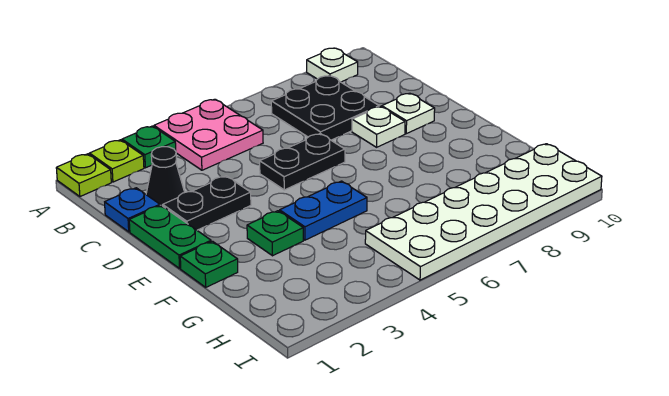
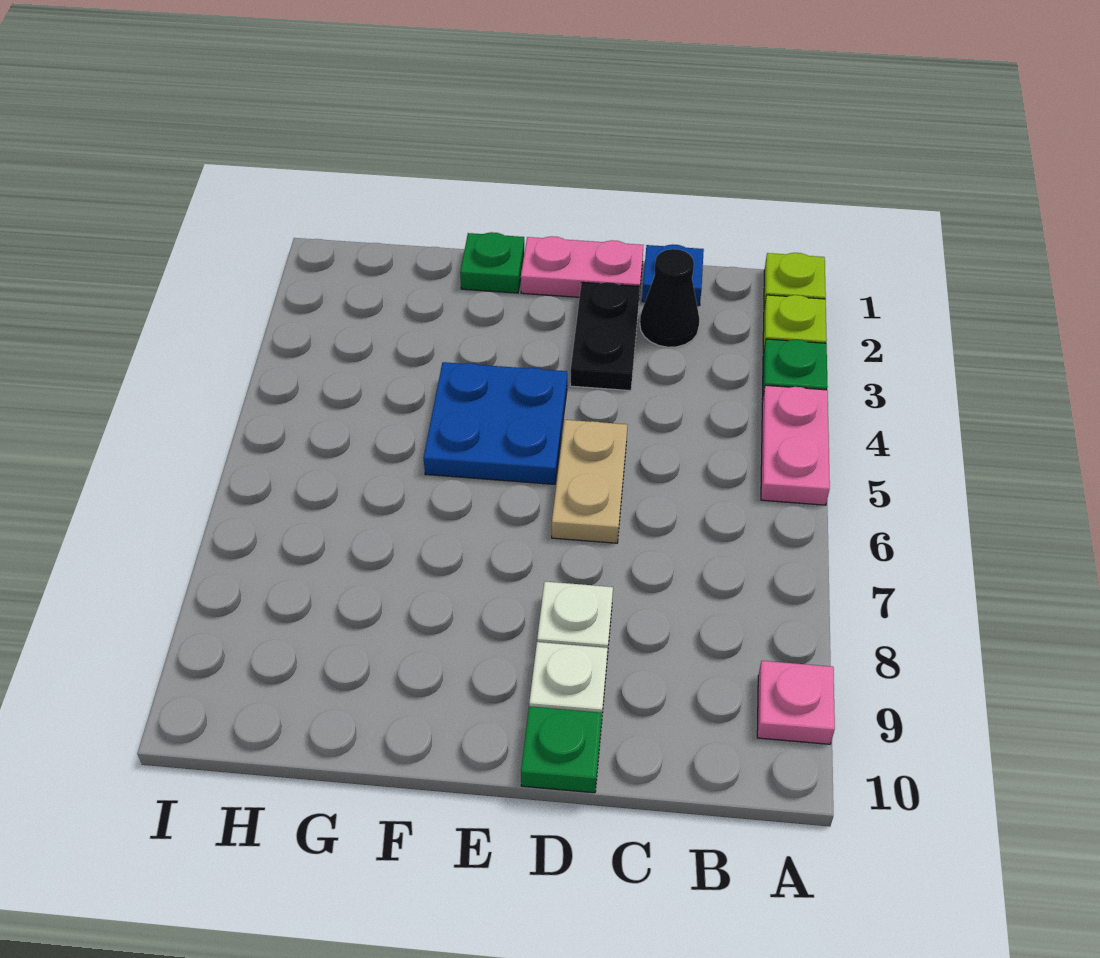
pink plate A4:B5 level 1 -> pink plate A4:A5 level 1
white plate A9 level 1 -> pink plate A9 level 1
black plate B7:C8 level 1 -> none
green plate D1:E1 level 1 -> pink plate D1:E1 level 1
black plate D5:D6 level 1 -> tan plate D5:D6 level 1
green plate F3 level 1 -> green plate D10 level 1
blue plate F4:F5 level 1 -> blue plate E4:F5 level 1
white plate H5:I10 level 1 -> none

